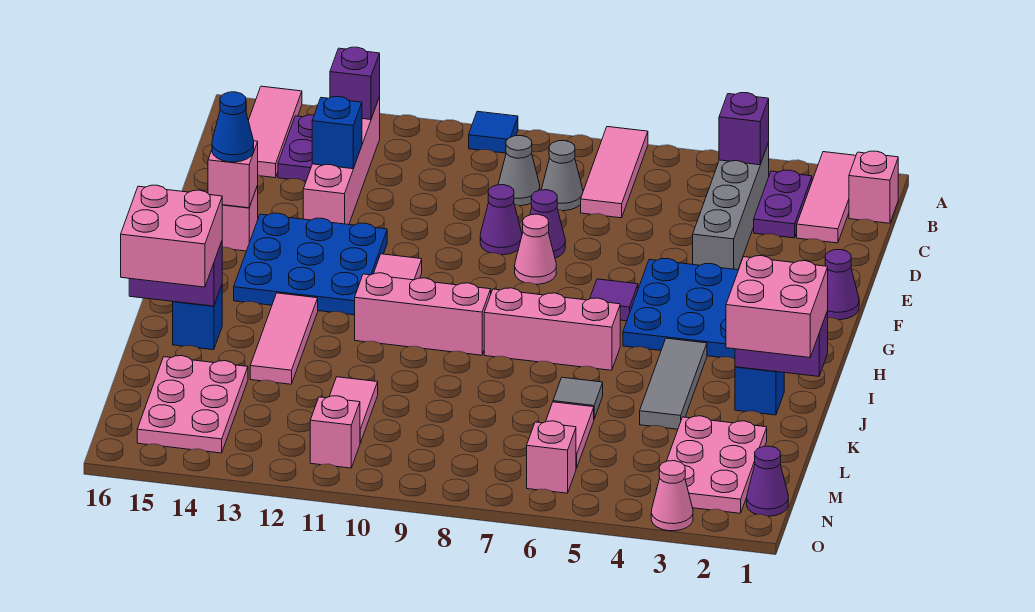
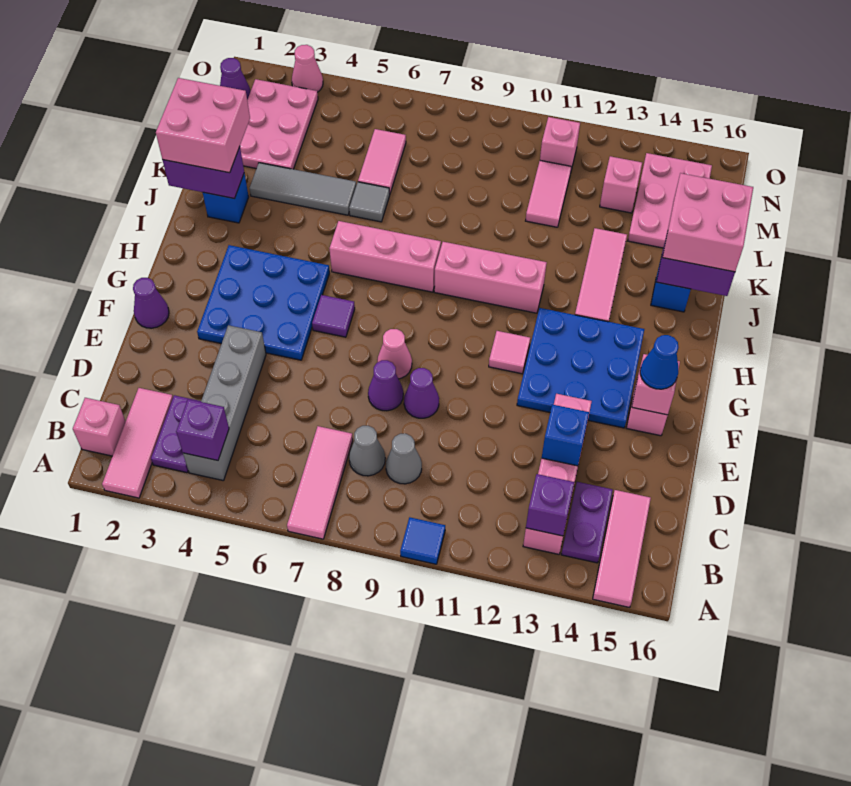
grey tile I4:K4 level 1 -> grey tile K3:K5 level 1
pink brick N6 level 1 -> pink brick M13 level 1

